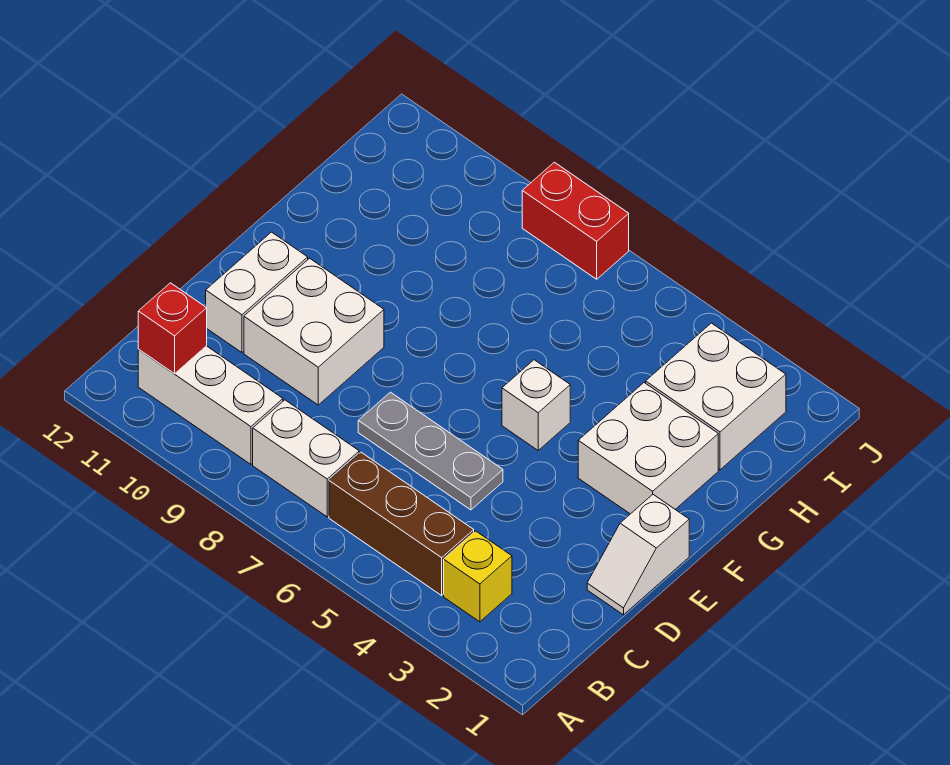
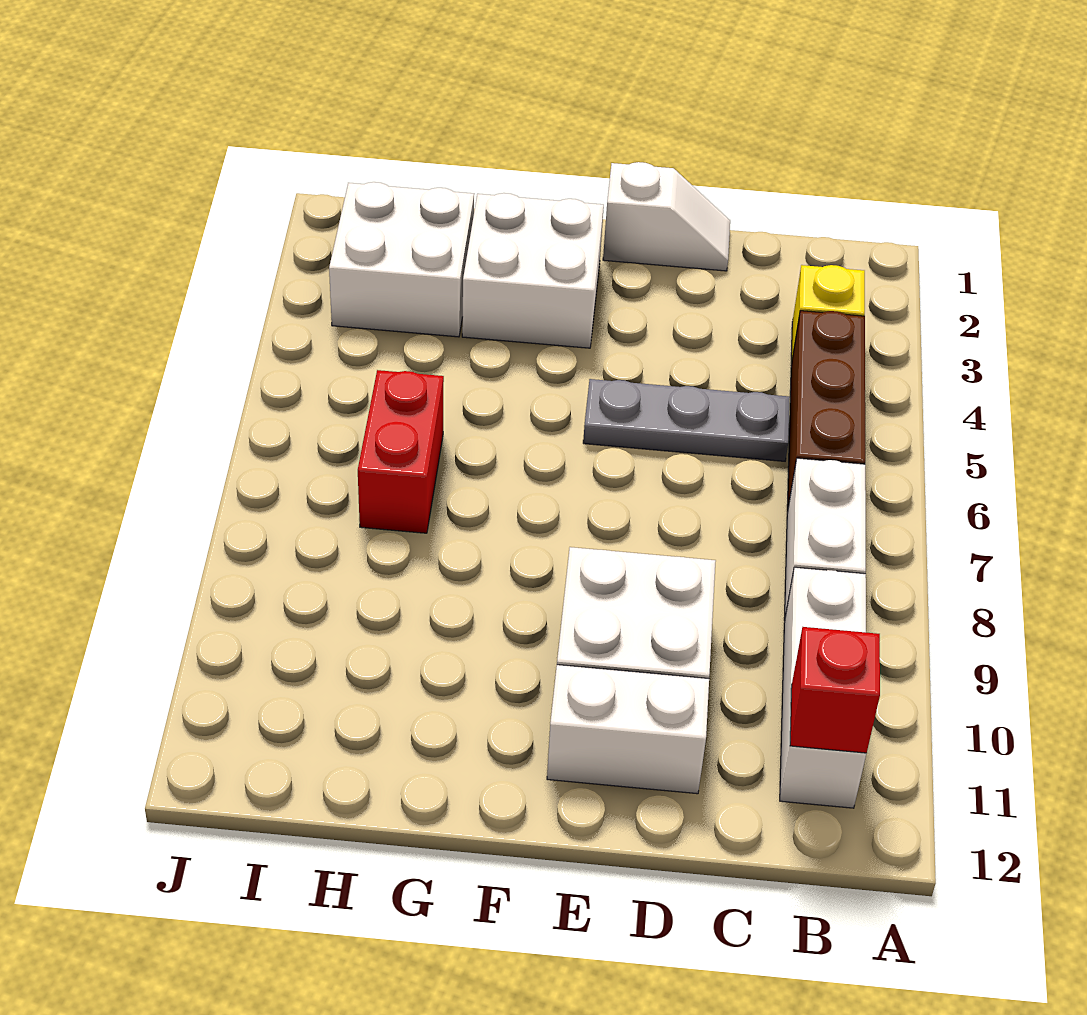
grey plate D5:D7 level 1 -> grey plate C5:E5 level 1
white brick F5 level 1 -> none
red brick J7:J8 level 1 -> red brick H6:H7 level 1

